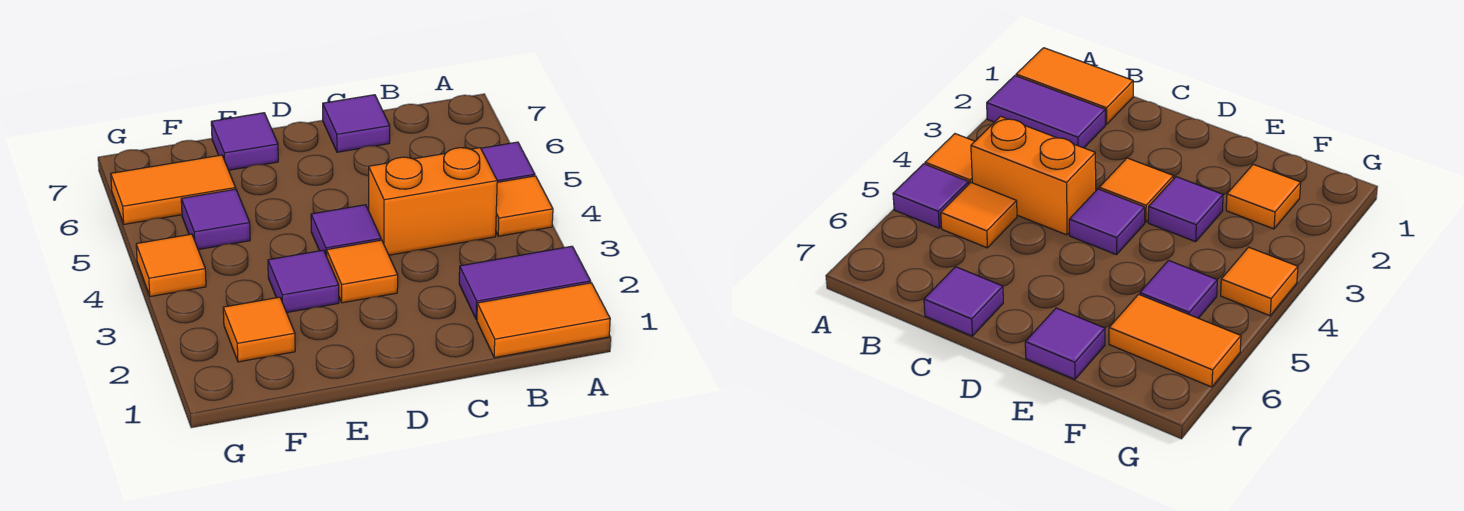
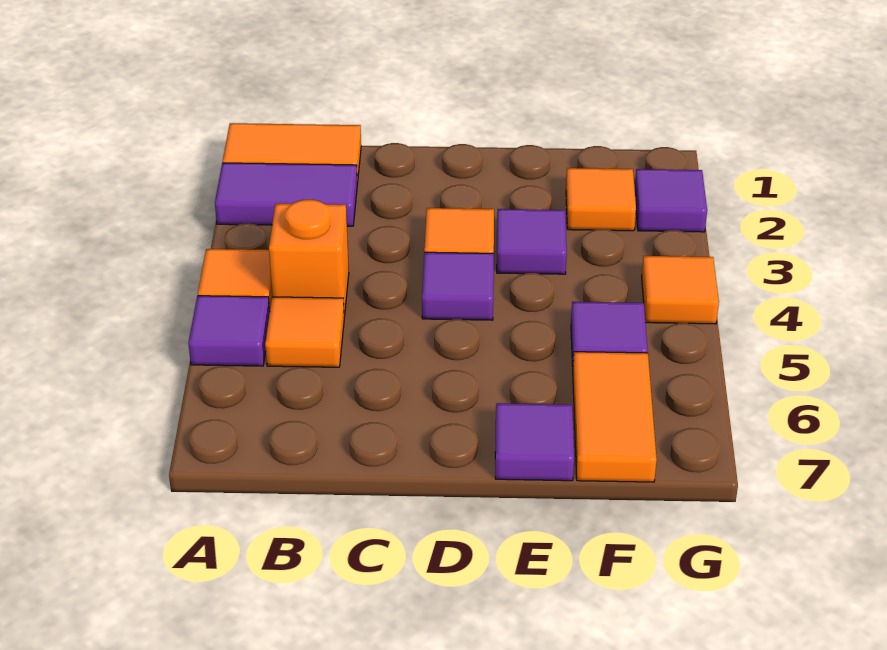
orange brick B4:C4 level 1 -> orange brick B4 level 1
purple tile C7 level 1 -> purple tile G2 level 1
orange tile F6:G6 level 1 -> orange tile F6:F7 level 1

